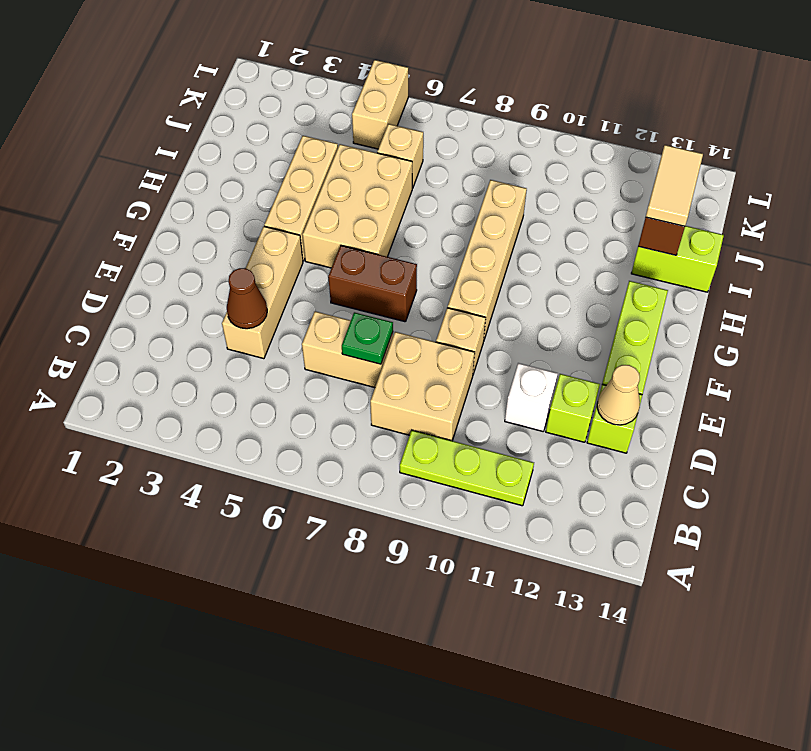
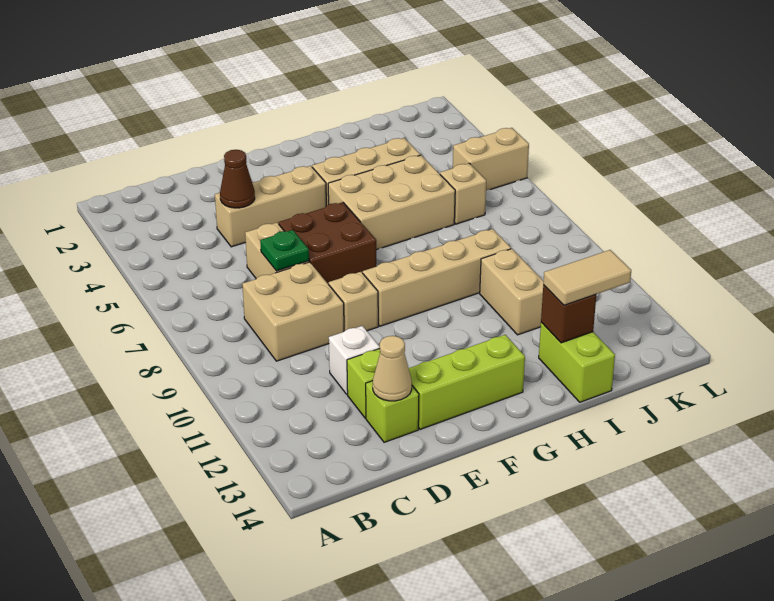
lime plate B9:B11 level 1 -> none
brown brick F6:F7 level 1 -> brown brick E6:F7 level 1
none -> tan brick I10:I11 level 1

